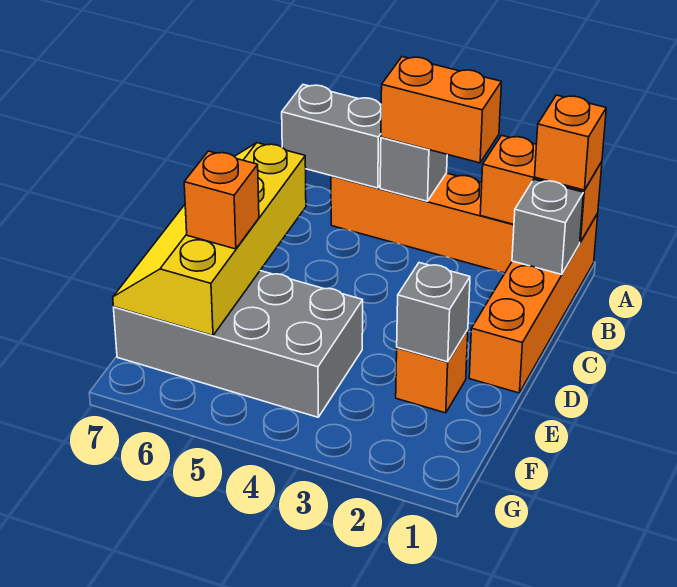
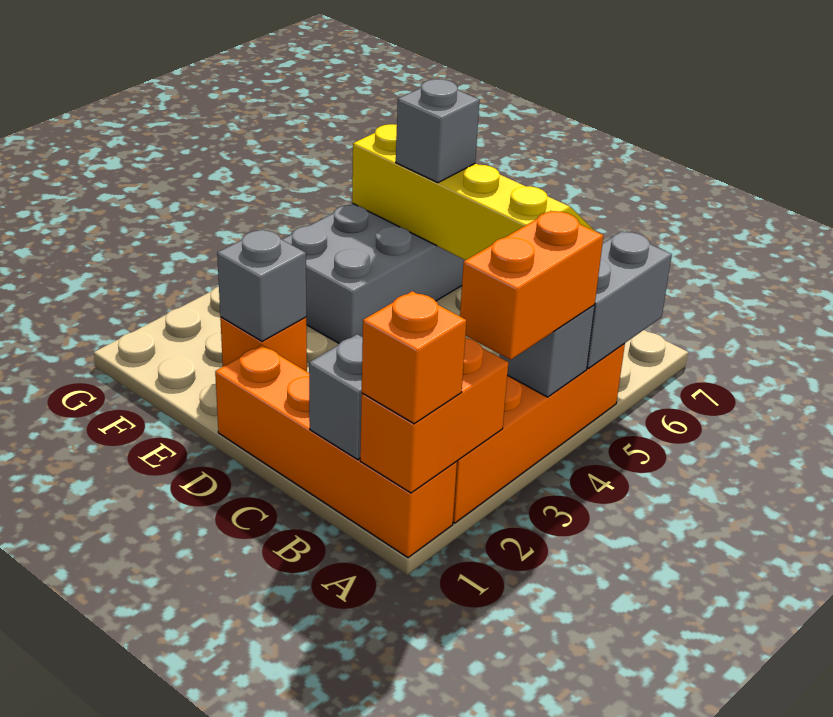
orange brick E6 level 3 -> grey brick E6 level 3

